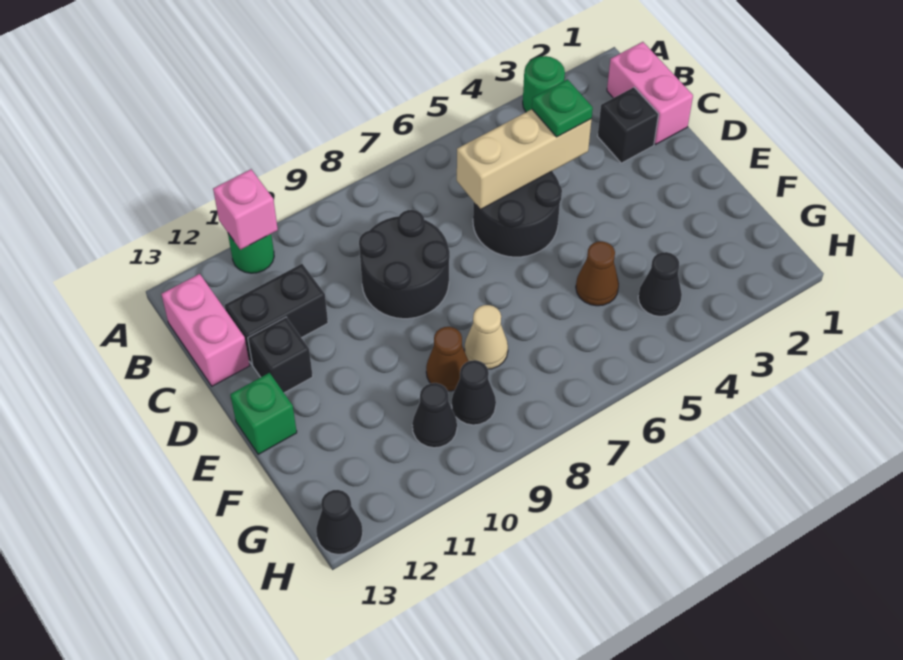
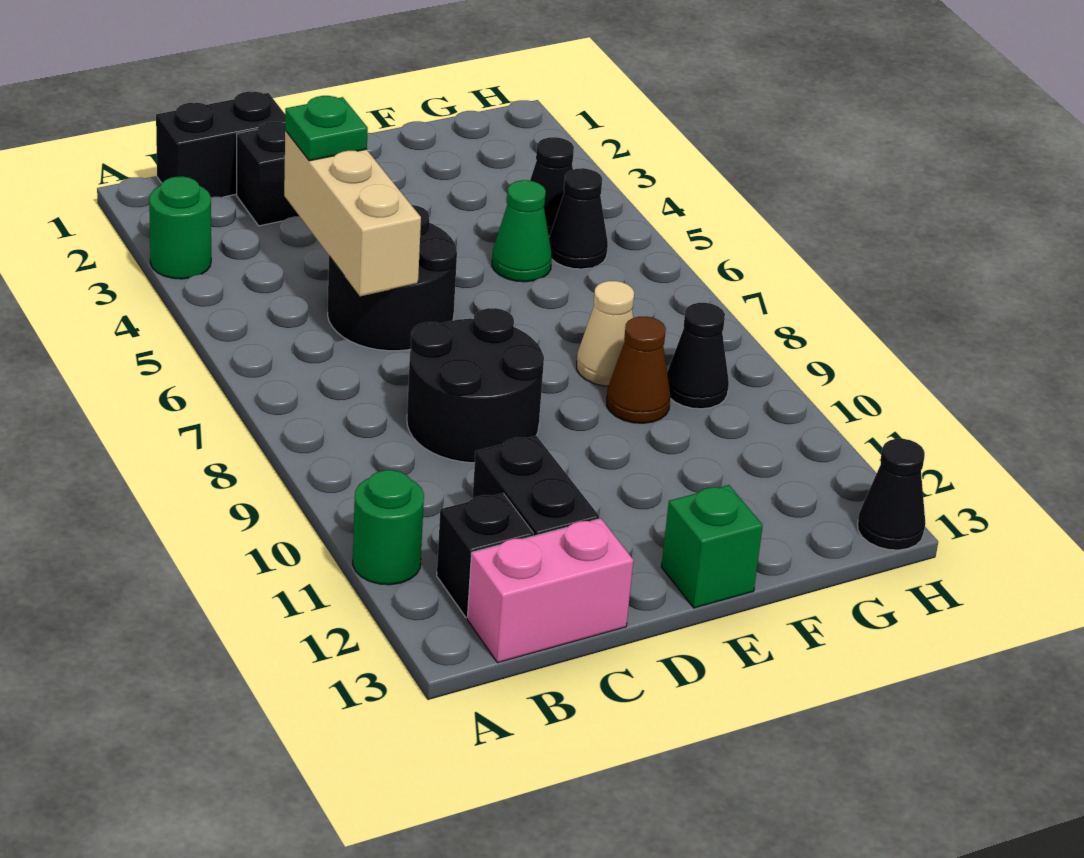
pink brick A11 level 2 -> none
pink brick B1:C1 level 1 -> black brick B1:C1 level 1
black brick D12 level 1 -> black brick B12 level 1
brown cone F5 level 1 -> green cone F5 level 1
black cone G10 level 1 -> black cone G5 level 1

